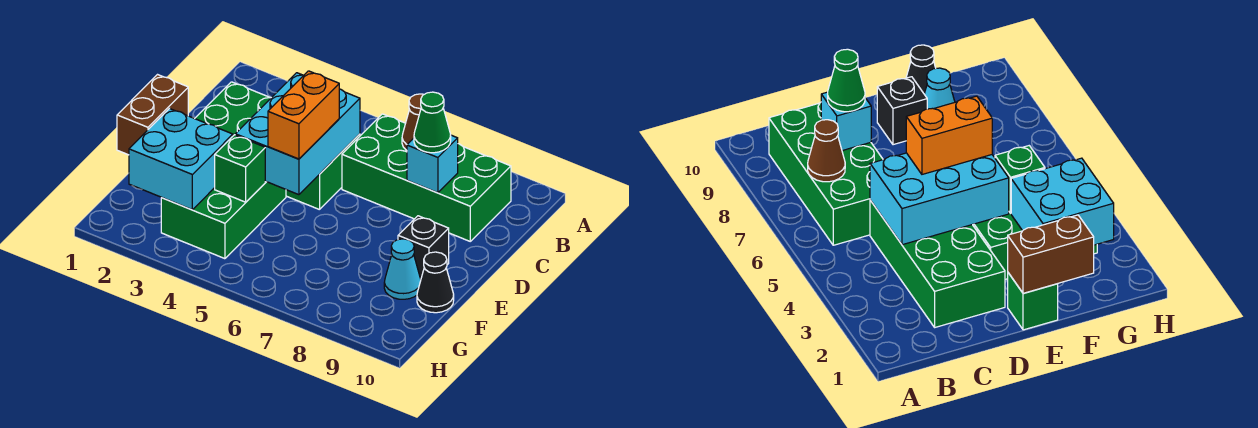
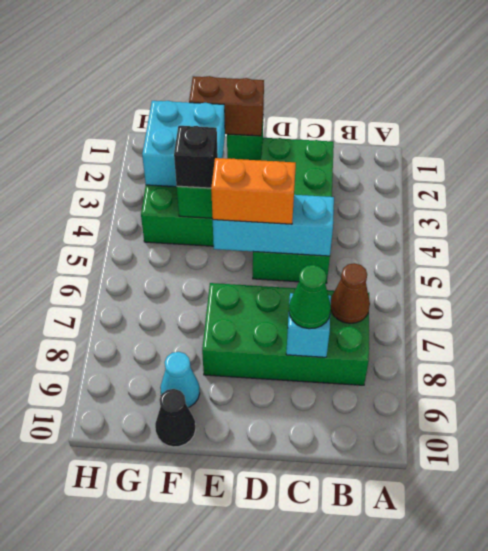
green brick B6:C9 level 1 -> green brick B7:E8 level 1
cyan brick C4:E5 level 2 -> cyan brick C5:E5 level 2
black brick E9 level 1 -> black brick F4 level 3

